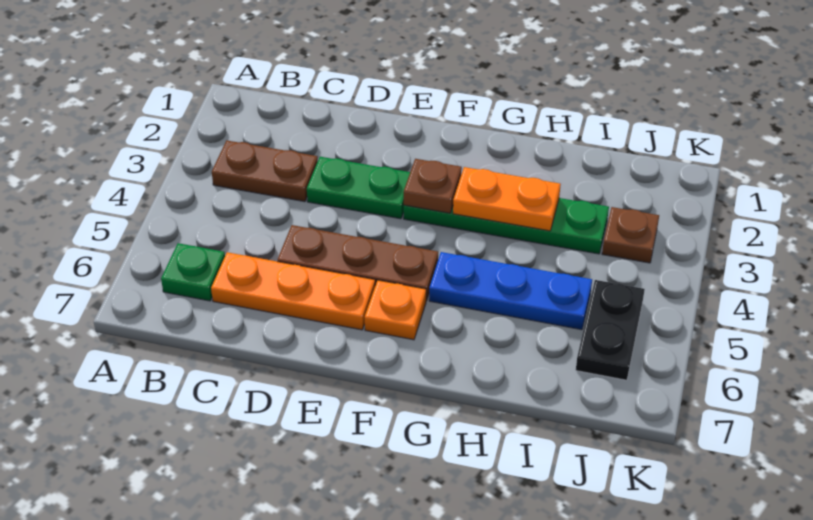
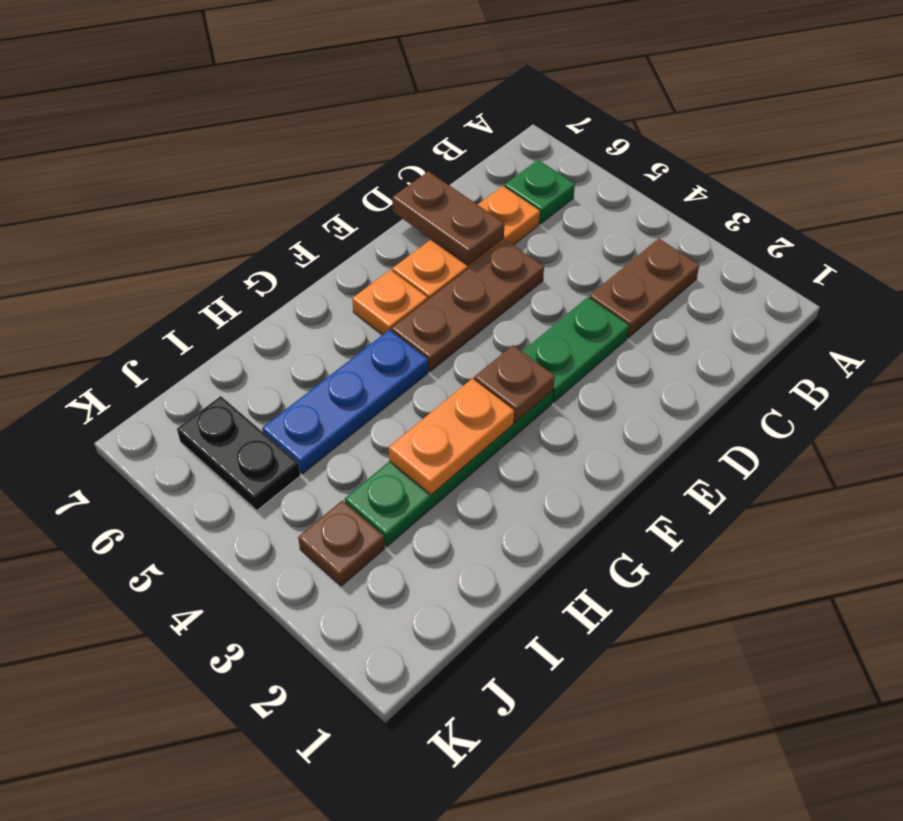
none -> brown plate D6:D7 level 2

